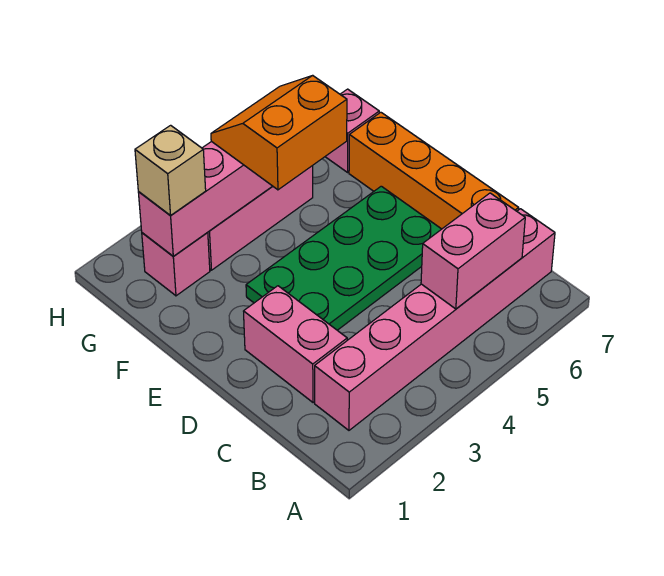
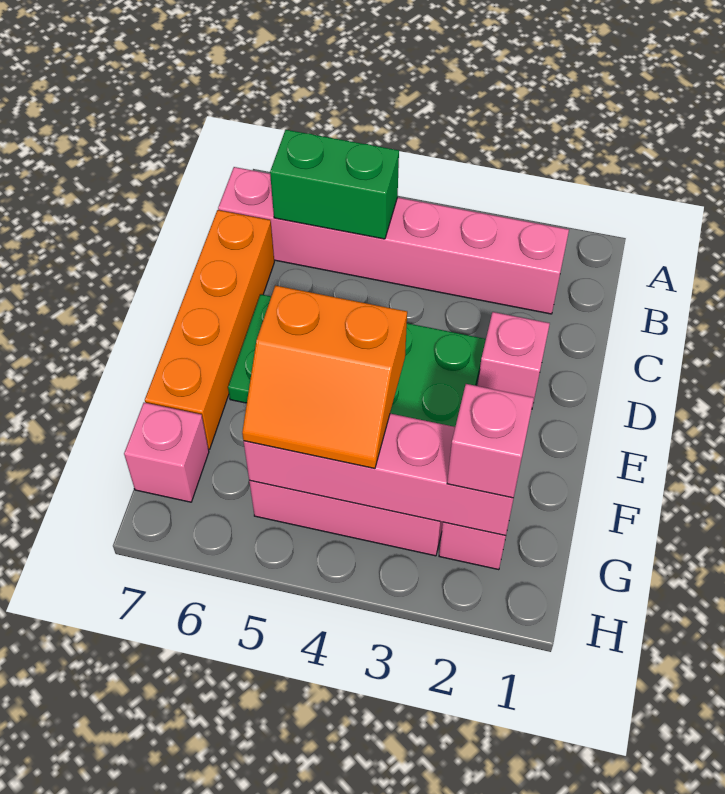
pink brick B5:B6 level 2 -> green brick B5:B6 level 2
pink brick C2:D2 level 1 -> pink brick D2 level 1
tan brick G2 level 3 -> pink brick G2 level 3

